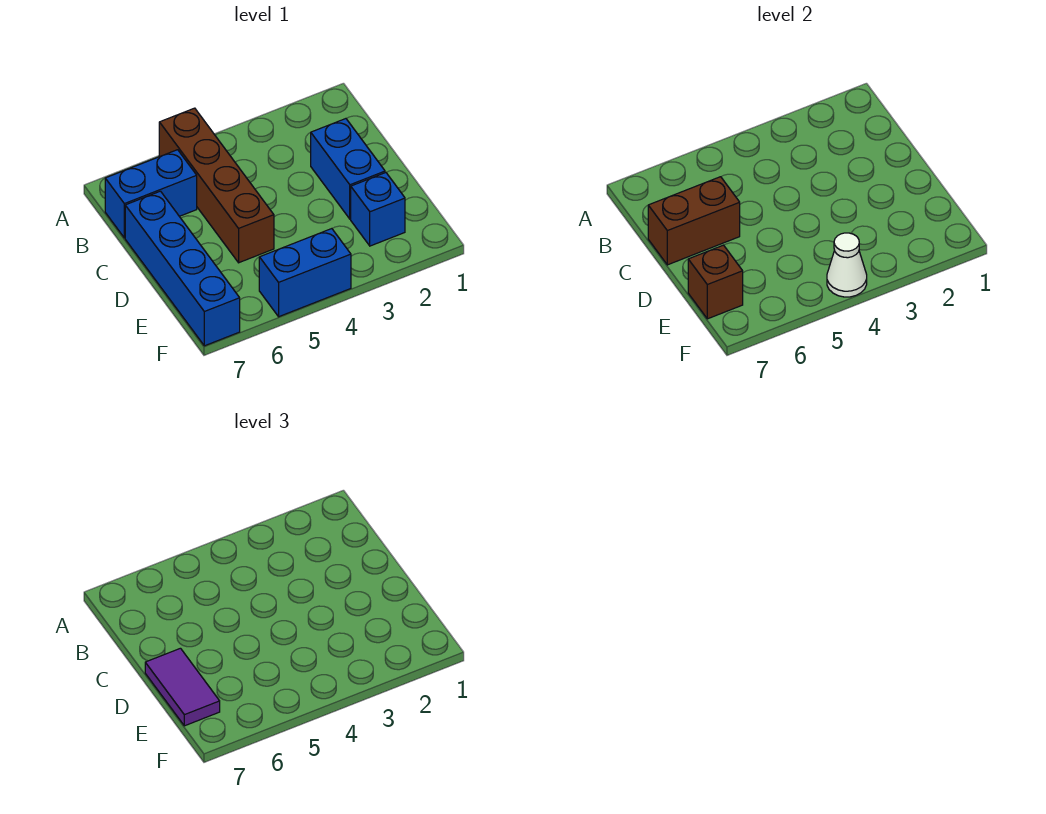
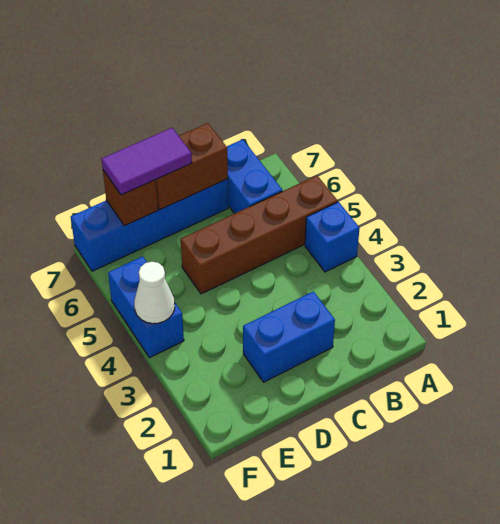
brown brick C6:C7 level 2 -> brown brick C7:D7 level 2
blue brick E2 level 1 -> blue brick A4 level 1

